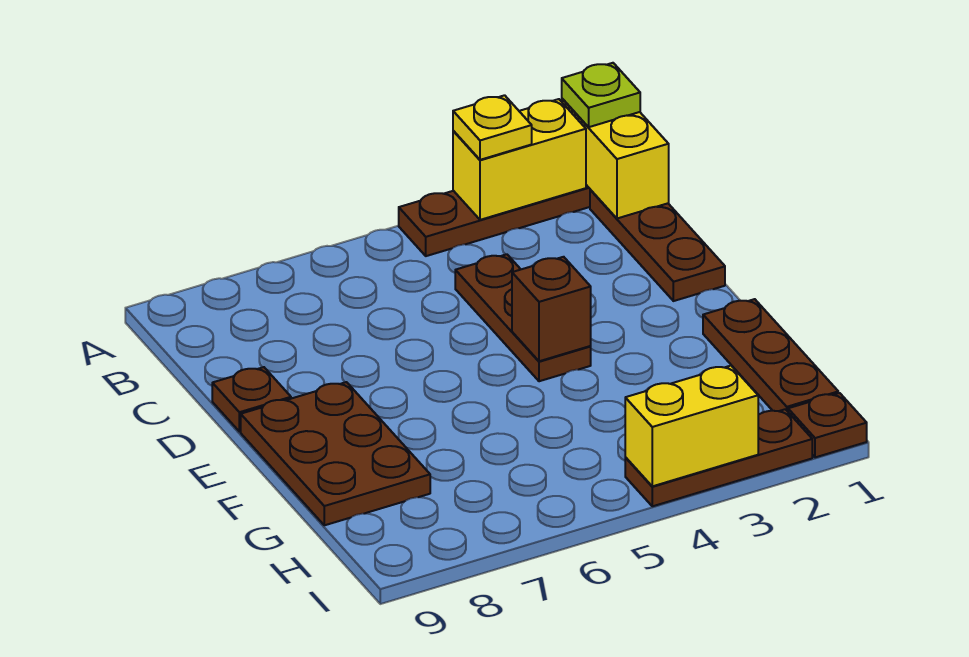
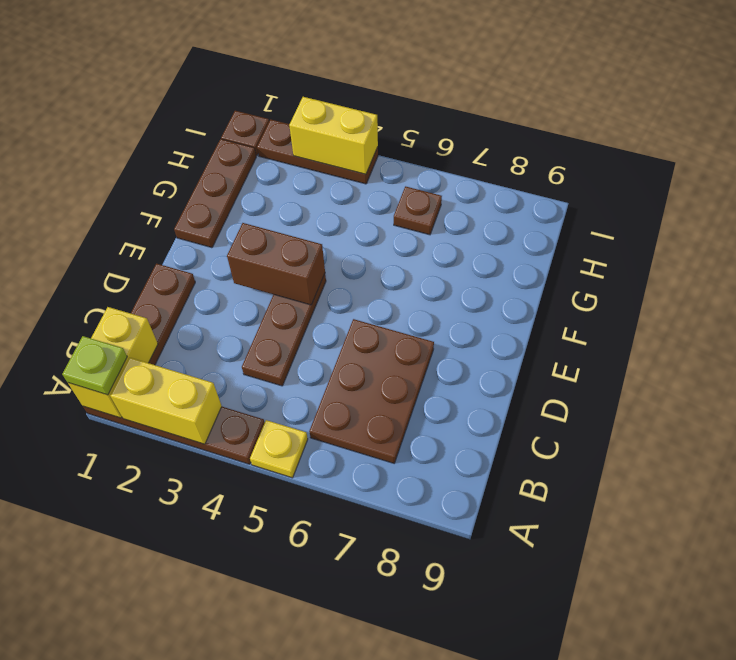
yellow plate A3 level 3 -> yellow plate A5 level 1
brown plate D9 level 1 -> brown plate H6 level 1
brown brick E4 level 2 -> brown brick E3:E4 level 2
brown plate E8:G9 level 1 -> brown plate B6:D7 level 1

